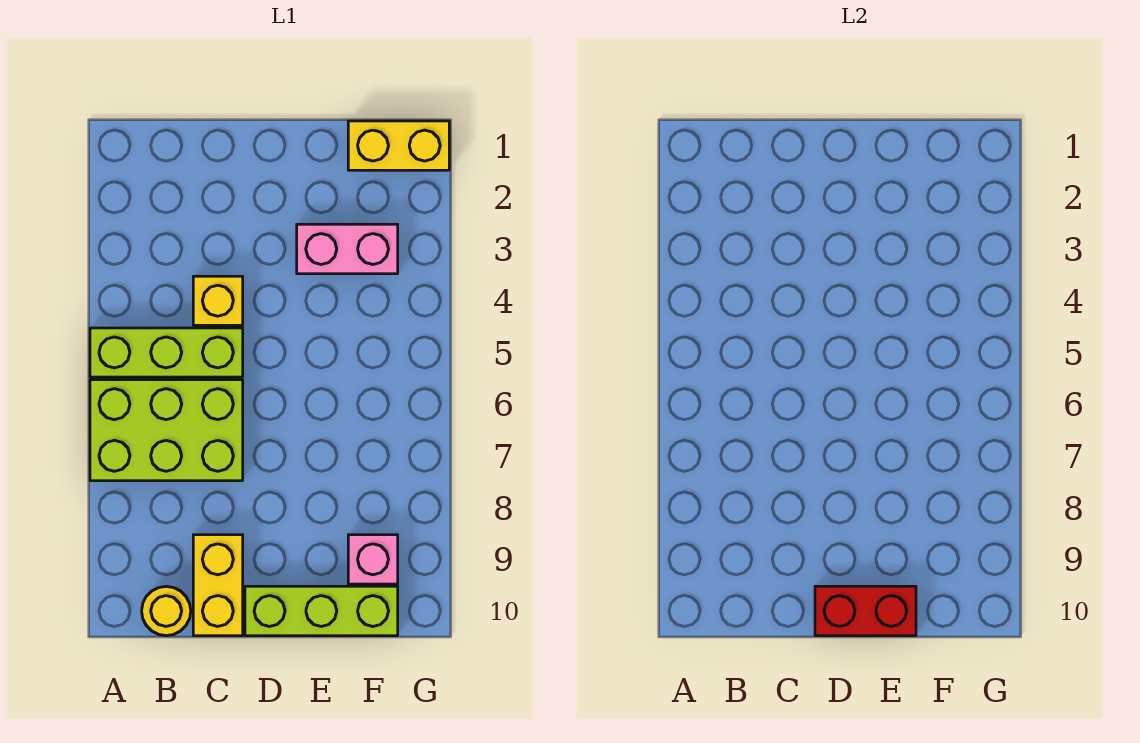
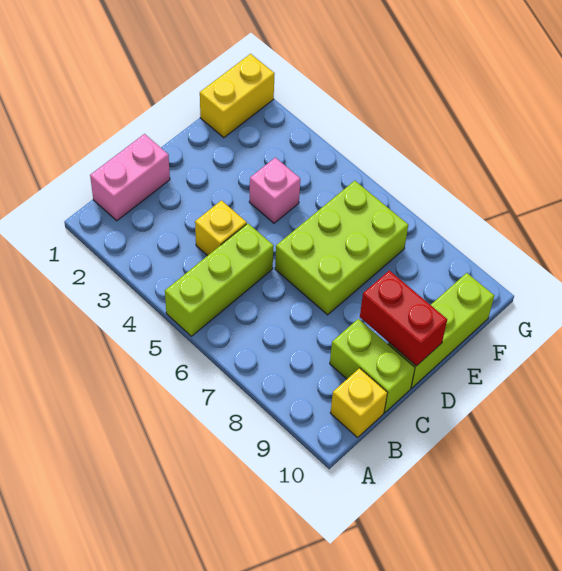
lime brick A6:C7 level 1 -> lime brick D6:F7 level 1
yellow round brick B10 level 1 -> yellow brick B10 level 1
yellow brick C9:C10 level 1 -> lime brick C9:C10 level 1
red brick D10:E10 level 2 -> red brick D9:D10 level 2
pink brick E3:F3 level 1 -> pink brick B1:C1 level 1
pink brick F9 level 1 -> pink brick E4 level 1

